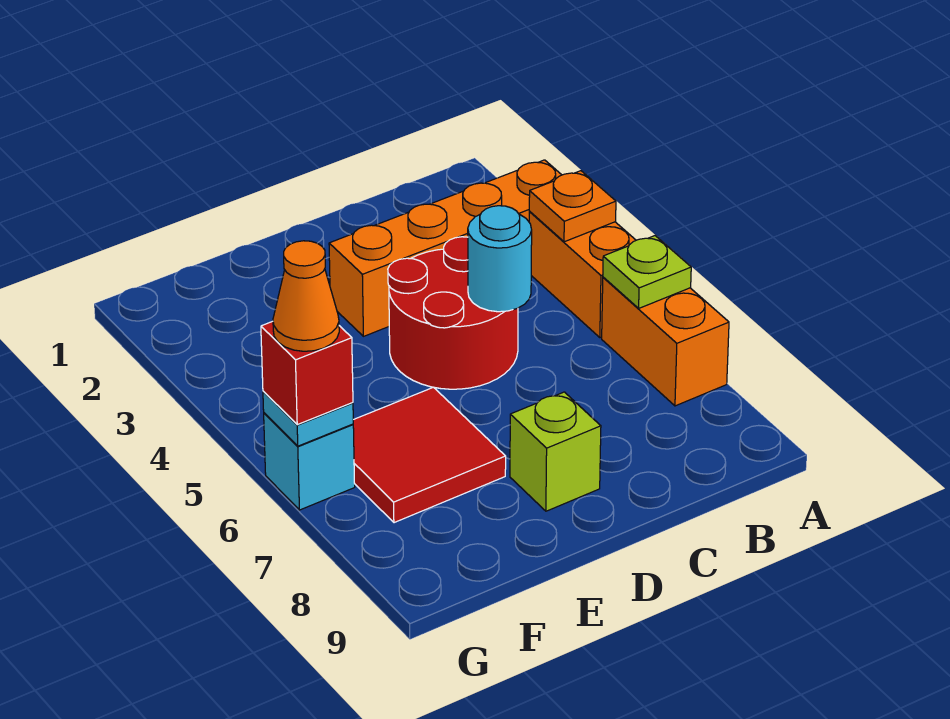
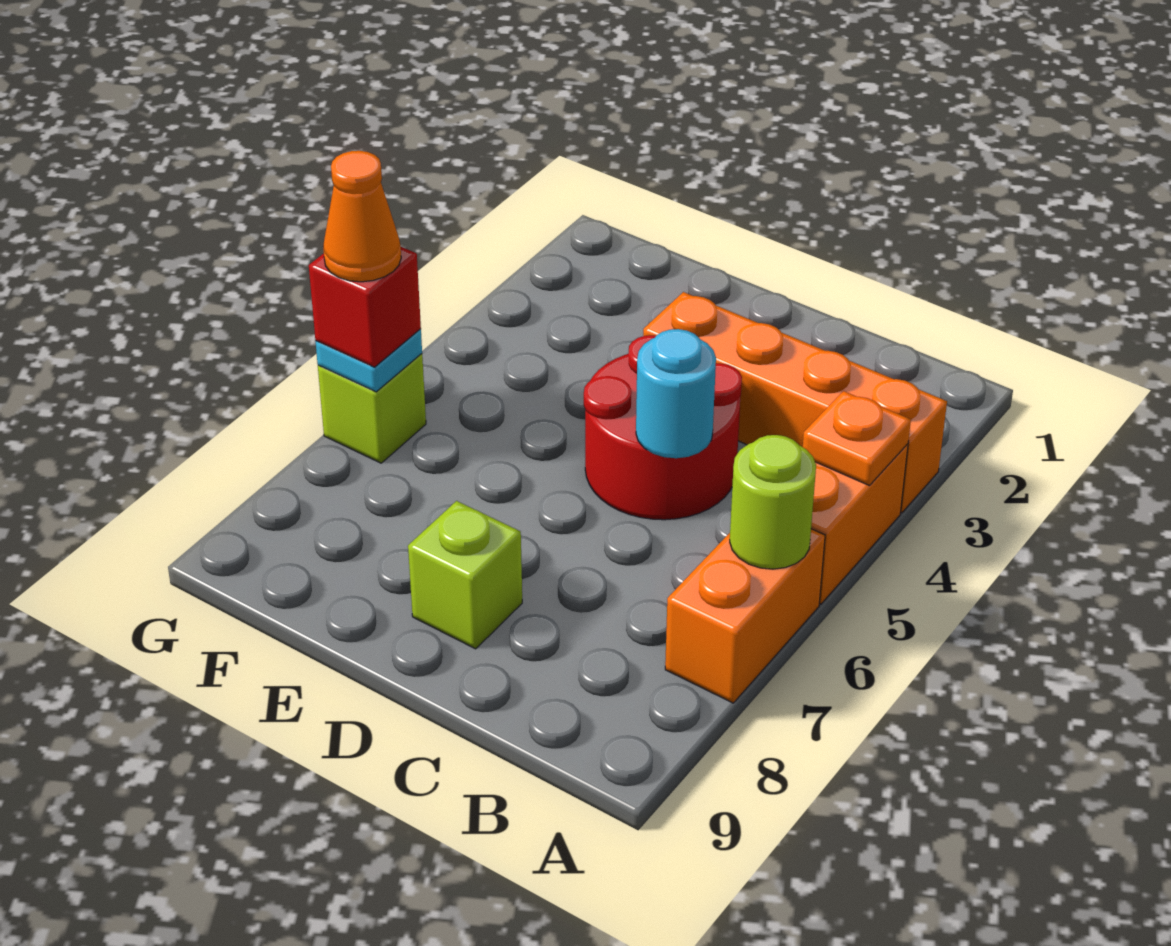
lime plate A6 level 2 -> lime round brick A6 level 2
red tile E6:F7 level 1 -> none
cyan brick G6 level 1 -> lime brick G6 level 1

